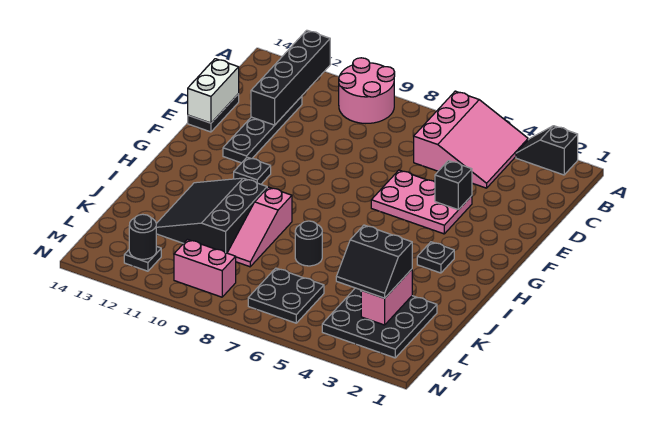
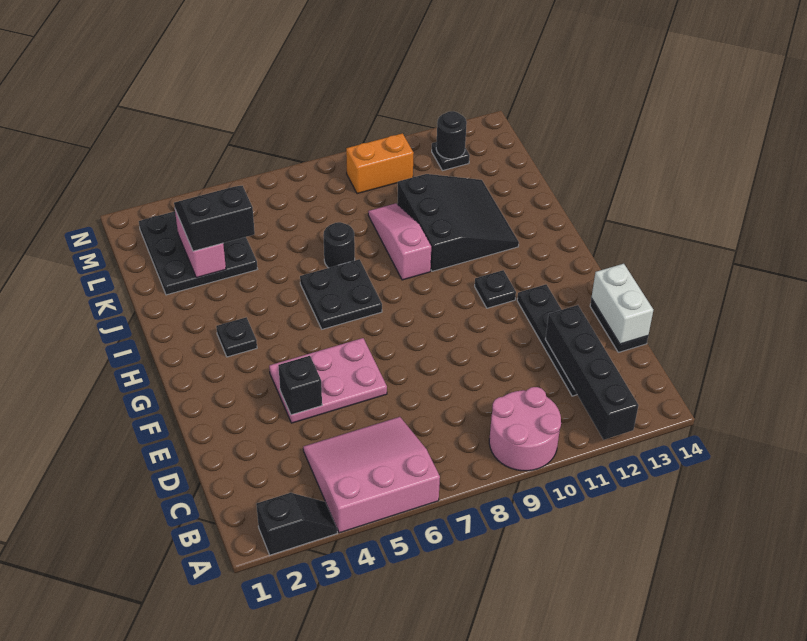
pink slope A4:C6 level 1 top 6 -> pink slope A4:C6 level 1 top A
black plate L6:M7 level 1 -> black plate H6:I7 level 1
pink brick M9:M10 level 1 -> orange brick M9:M10 level 1

